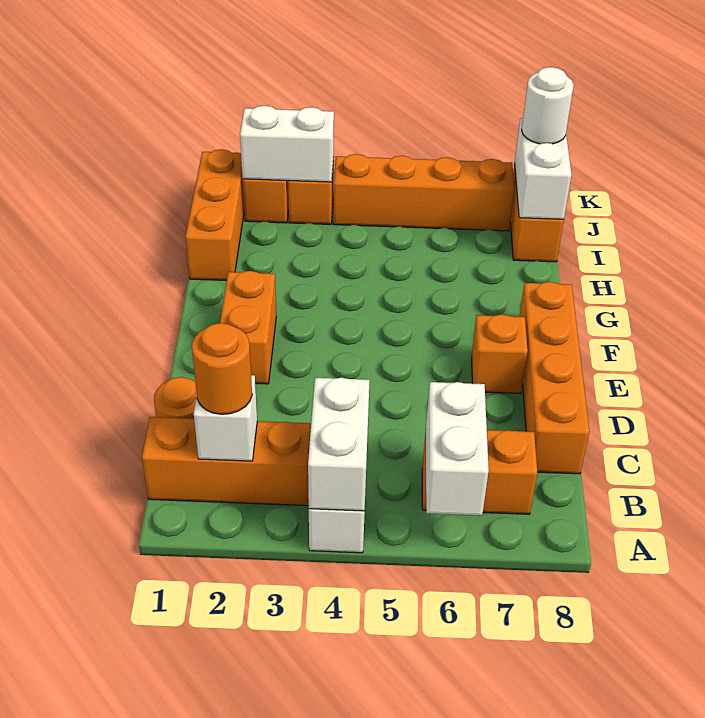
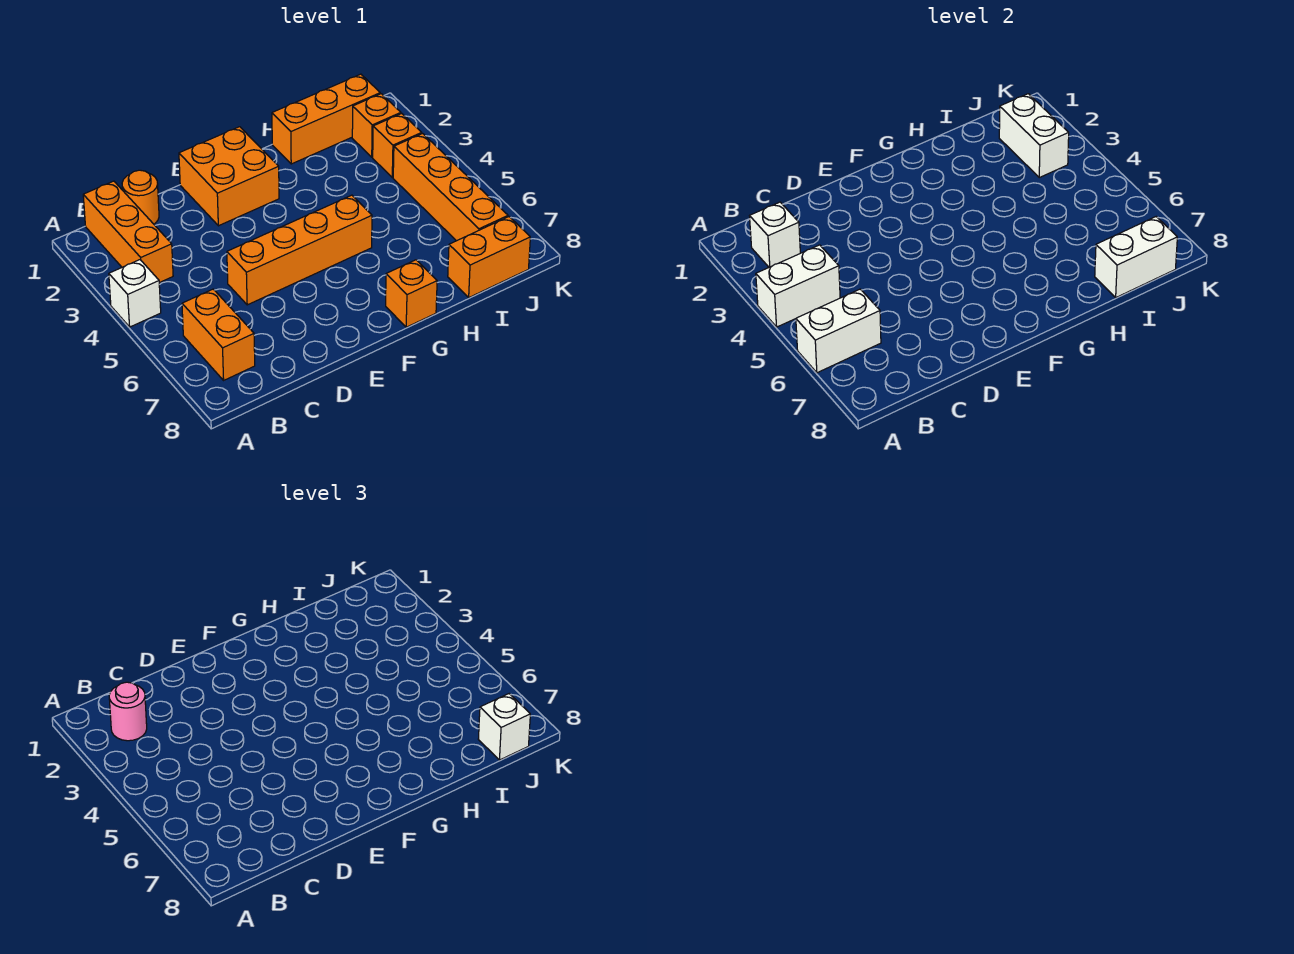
orange round brick B2 level 3 -> pink round brick B2 level 3
orange brick C8:F8 level 1 -> orange brick D5:G5 level 1
orange brick E2:F2 level 1 -> orange brick E1:F2 level 1
orange brick E7 level 1 -> orange brick G8 level 1
white round brick J8 level 3 -> white brick J8 level 3

